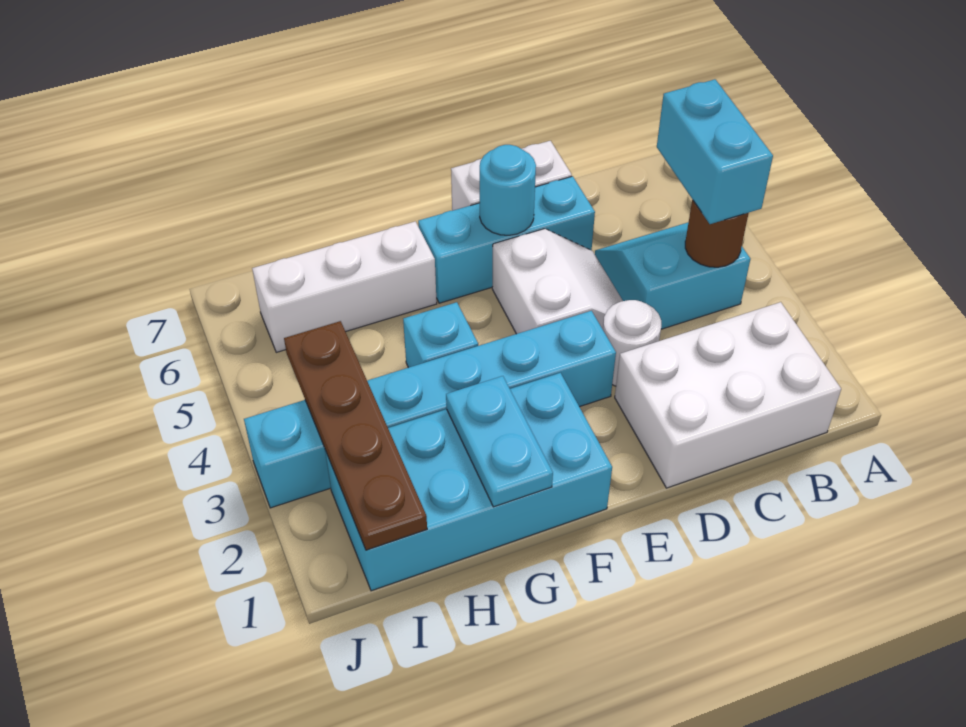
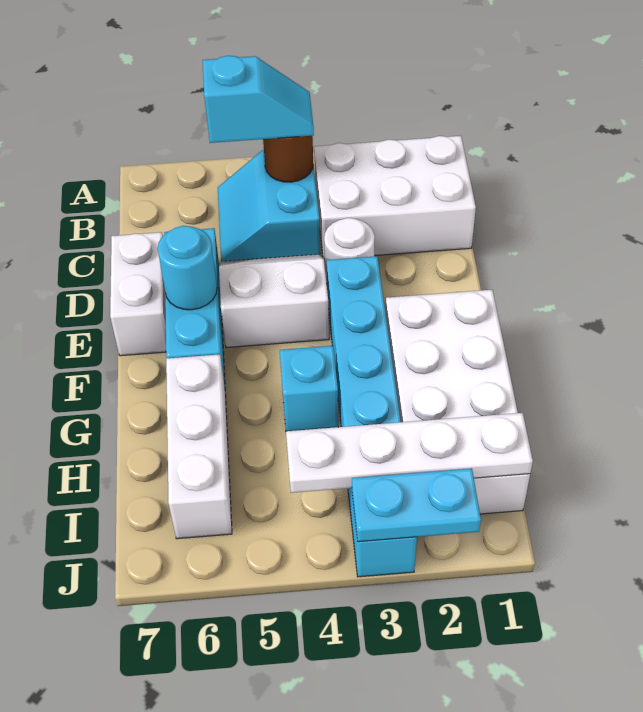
white brick B1:D2 level 1 -> white brick B1:C3 level 1
cyan brick B4:B5 level 3 -> cyan slope B4:B5 level 3 top 5
cyan brick F1:I2 level 1 -> white brick F1:I2 level 1
cyan plate G1:G2 level 2 -> cyan plate J2:J3 level 2
brown plate I1:I4 level 2 -> white plate I1:I4 level 2

